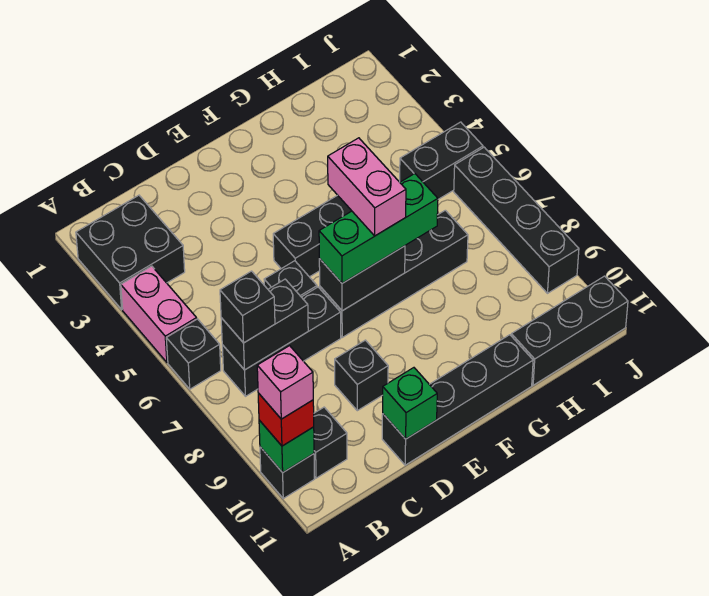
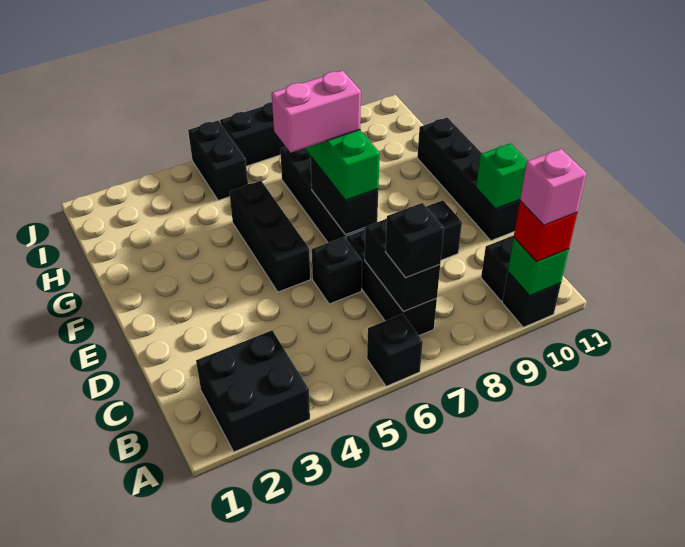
pink brick A4:A5 level 1 -> none
black brick H11:J11 level 1 -> none

